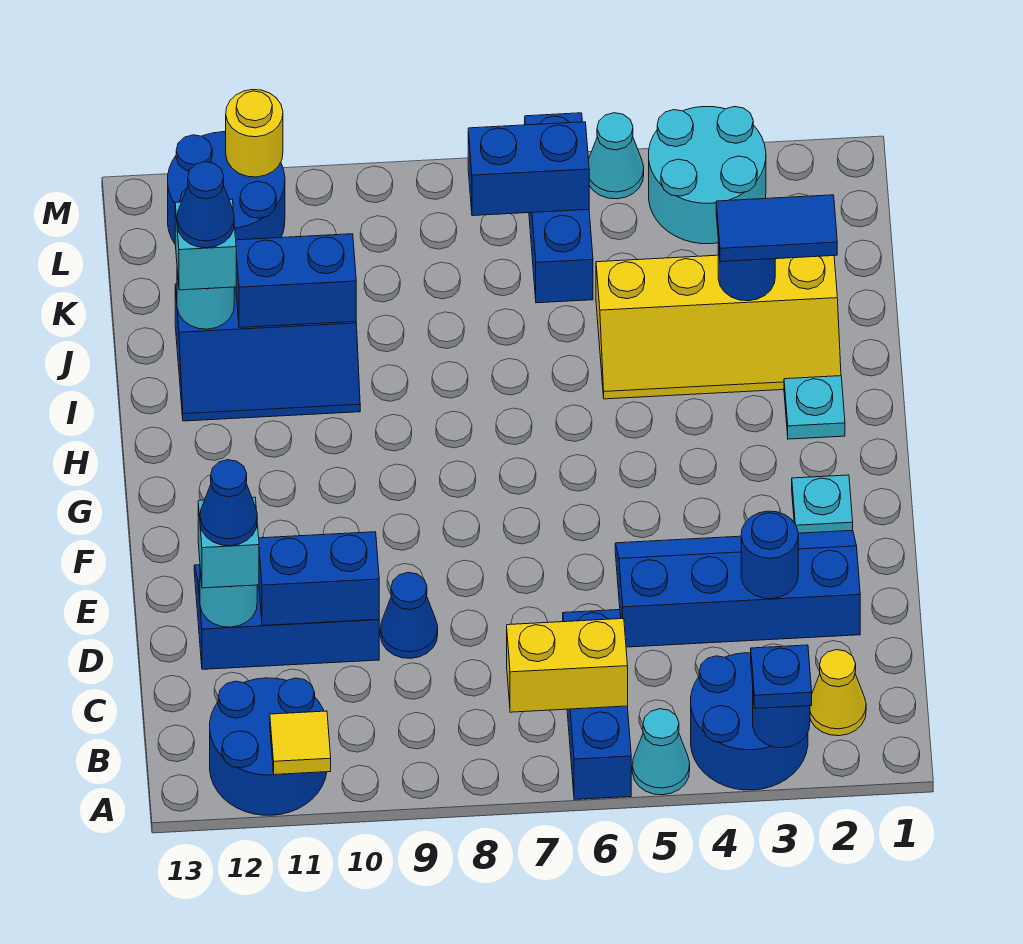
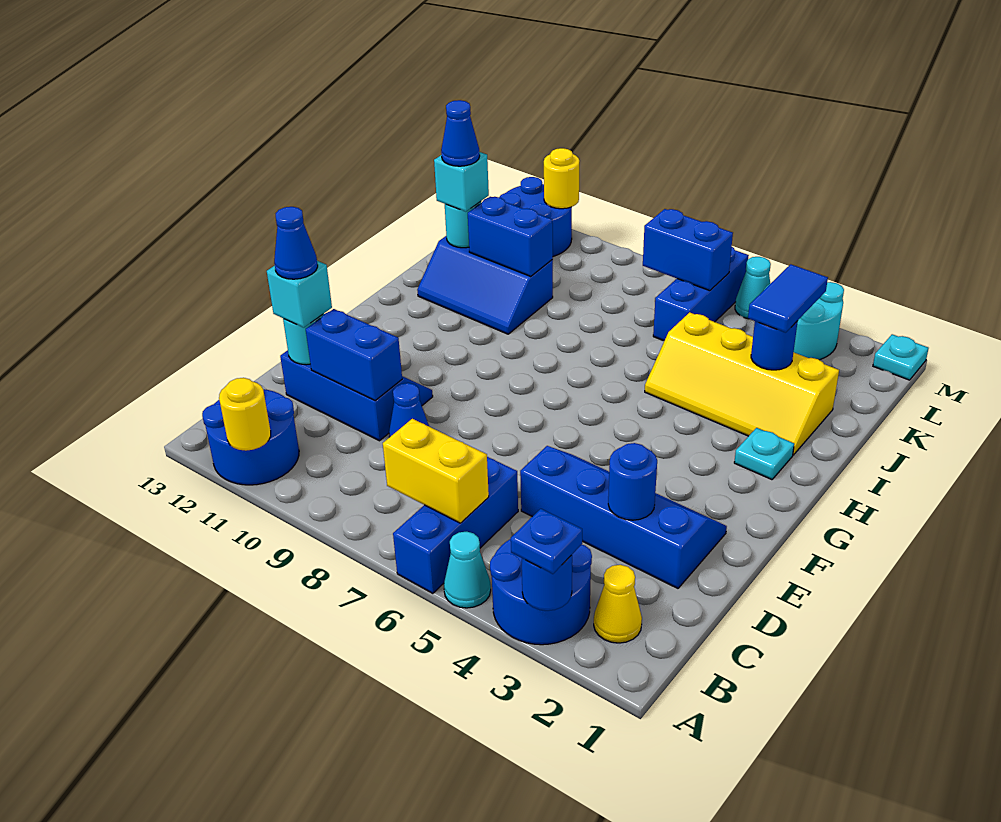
yellow tile A11 level 2 -> yellow round brick A11 level 2
cyan plate F2 level 1 -> cyan plate M1 level 1
blue tile J2:J3 level 3 -> blue tile J3:K3 level 3

